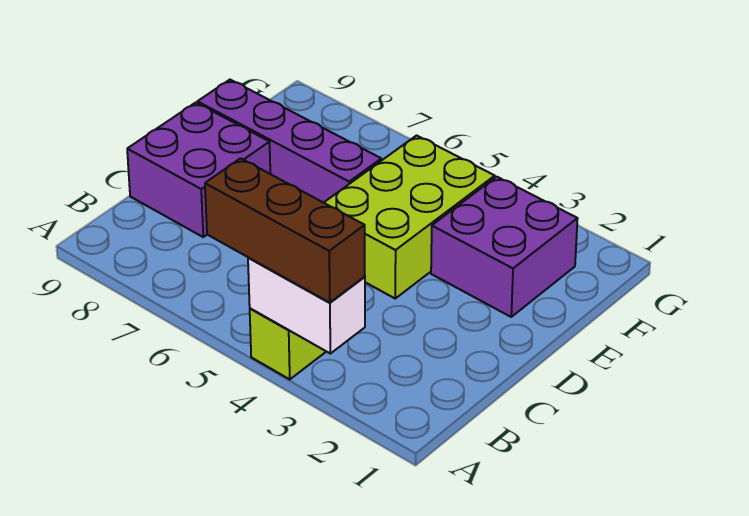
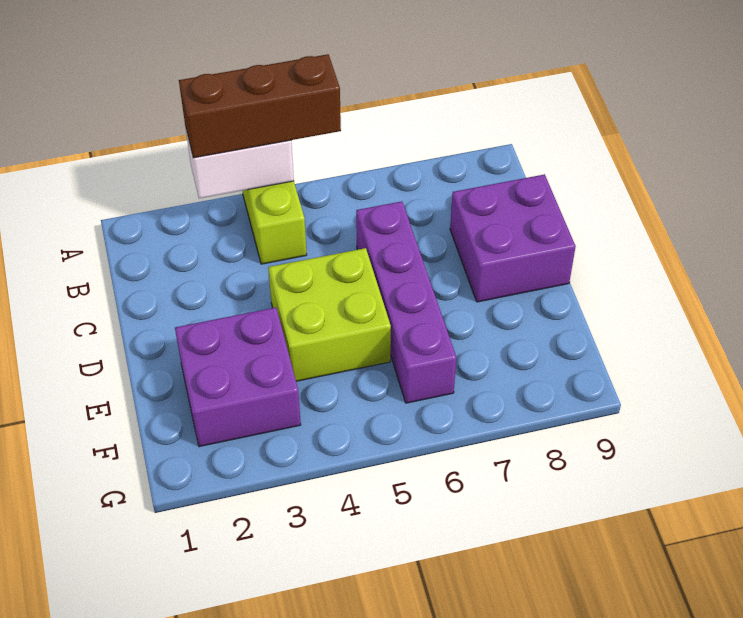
lime brick D4:F5 level 1 -> lime brick D4:E5 level 1
purple brick E6:E9 level 1 -> purple brick C6:F6 level 1

